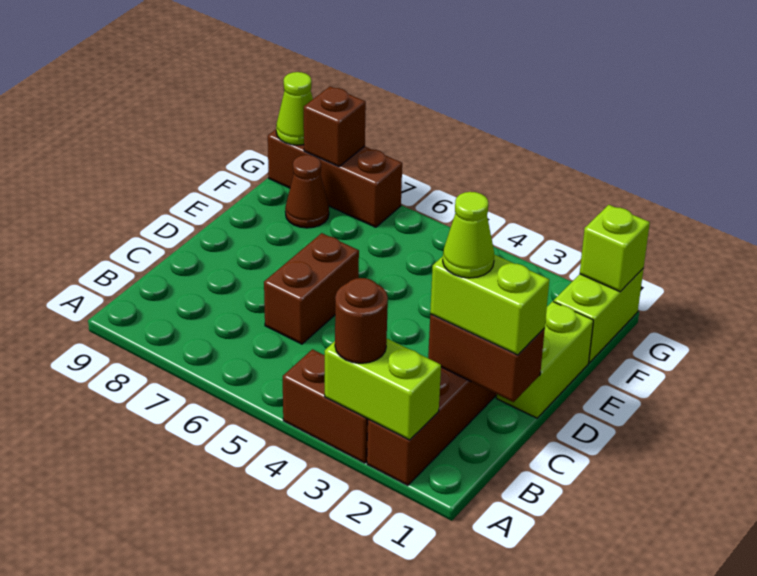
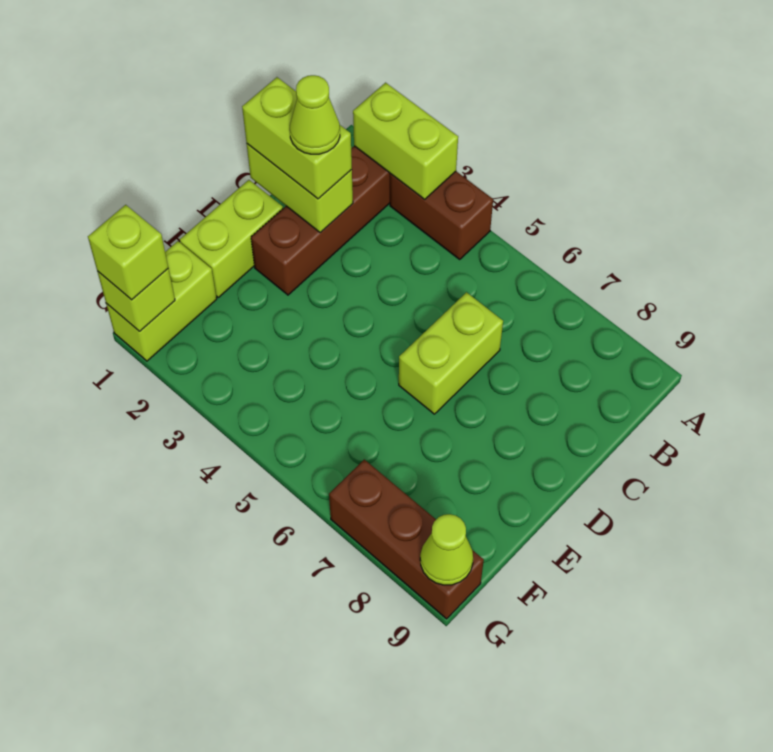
brown round brick A3 level 3 -> none
brown brick C1:C2 level 2 -> lime brick C1:C2 level 2
brown brick C6:D6 level 1 -> lime brick C6:D6 level 1
brown cone F8 level 1 -> none
none -> lime brick G1 level 3
brown brick G8 level 2 -> none

